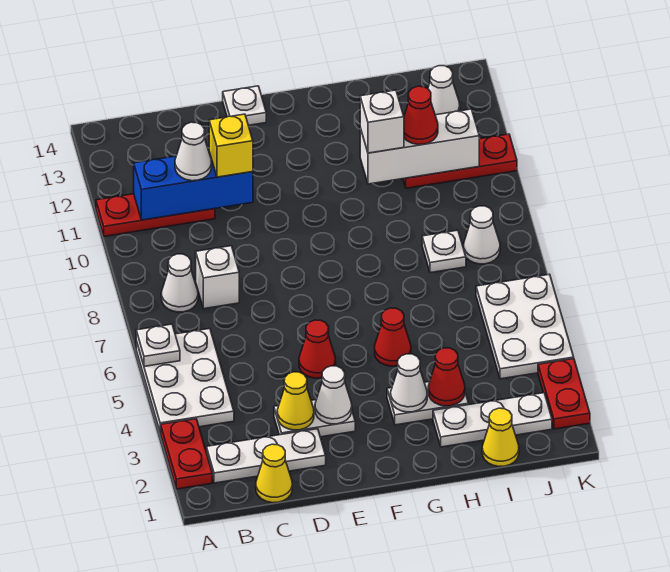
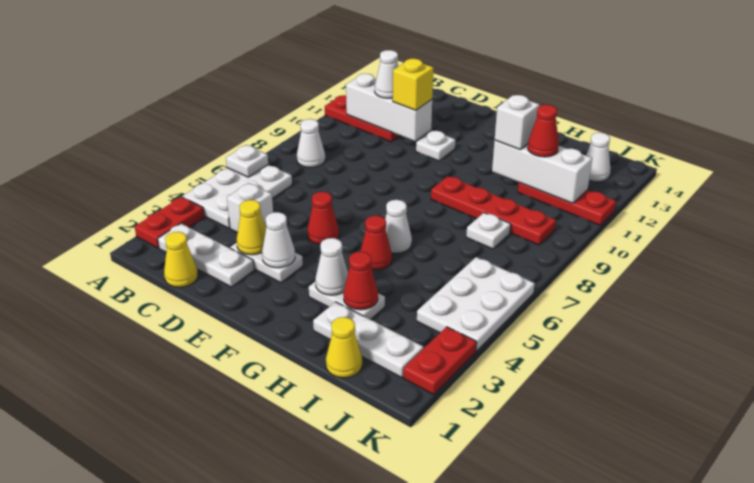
blue brick B11:D11 level 2 -> white brick B11:D11 level 2
white brick C8 level 1 -> white brick C4 level 1
white plate E14 level 1 -> white plate E11 level 1
none -> red plate G9:J9 level 1
white cone J8 level 1 -> white cone G6 level 1

